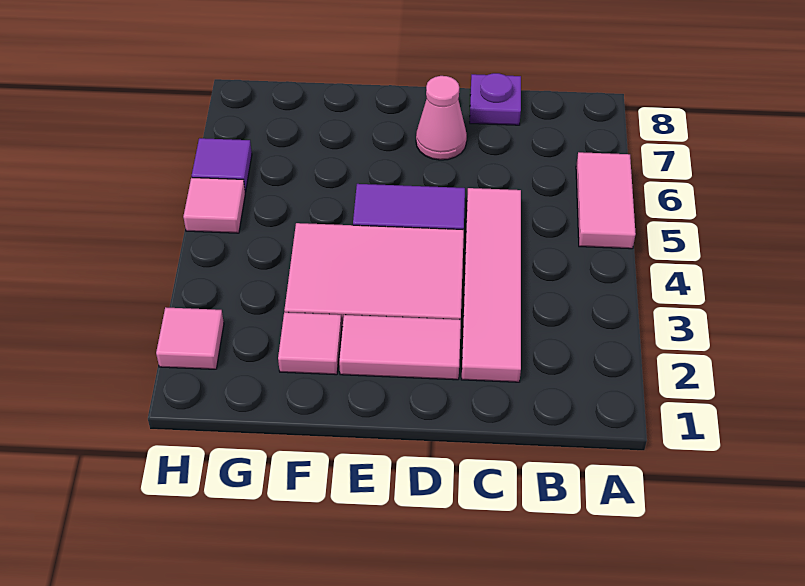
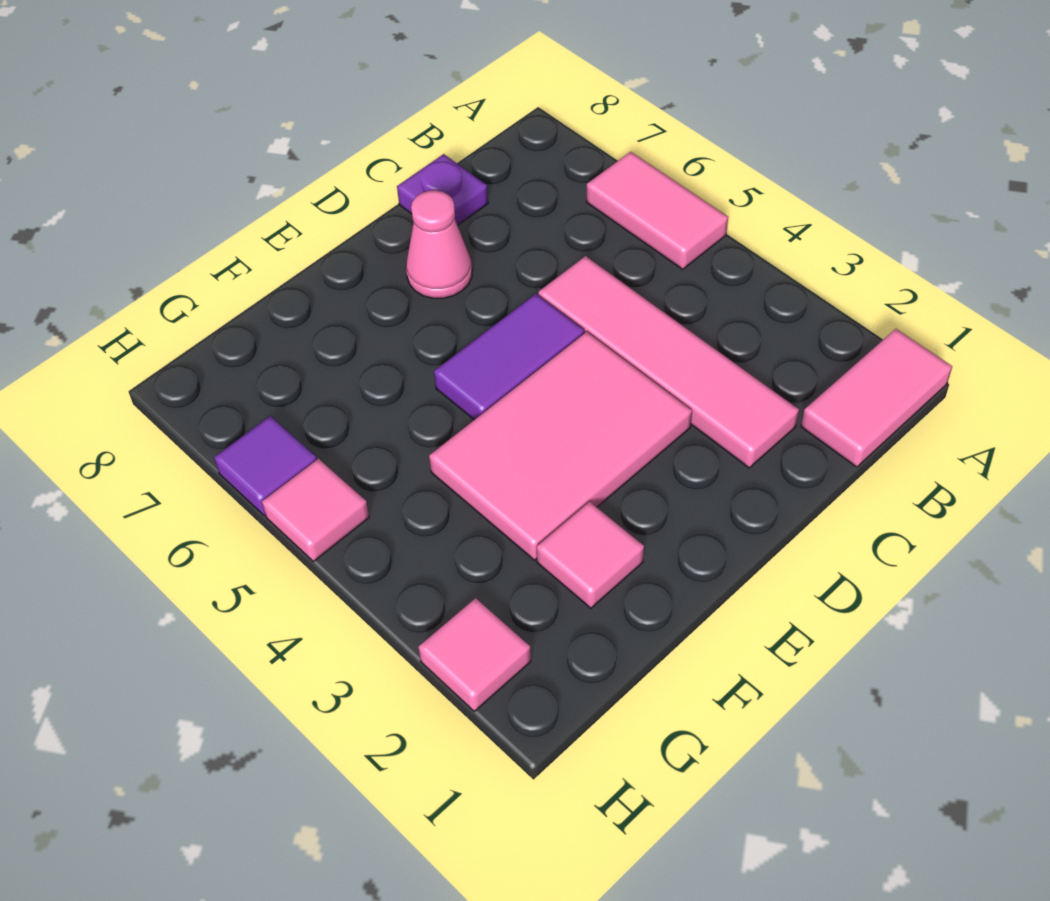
pink tile D2:E2 level 1 -> pink tile A1:B1 level 1

